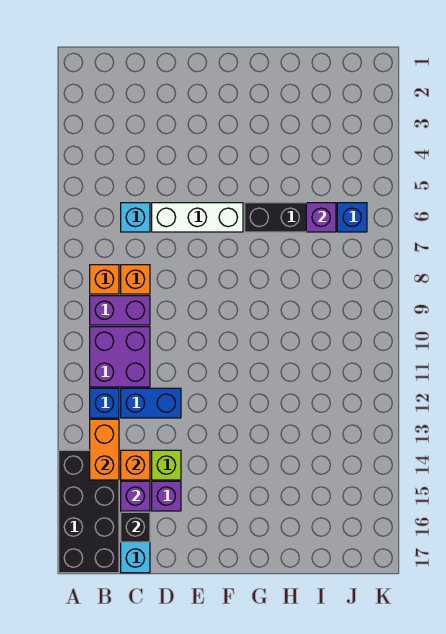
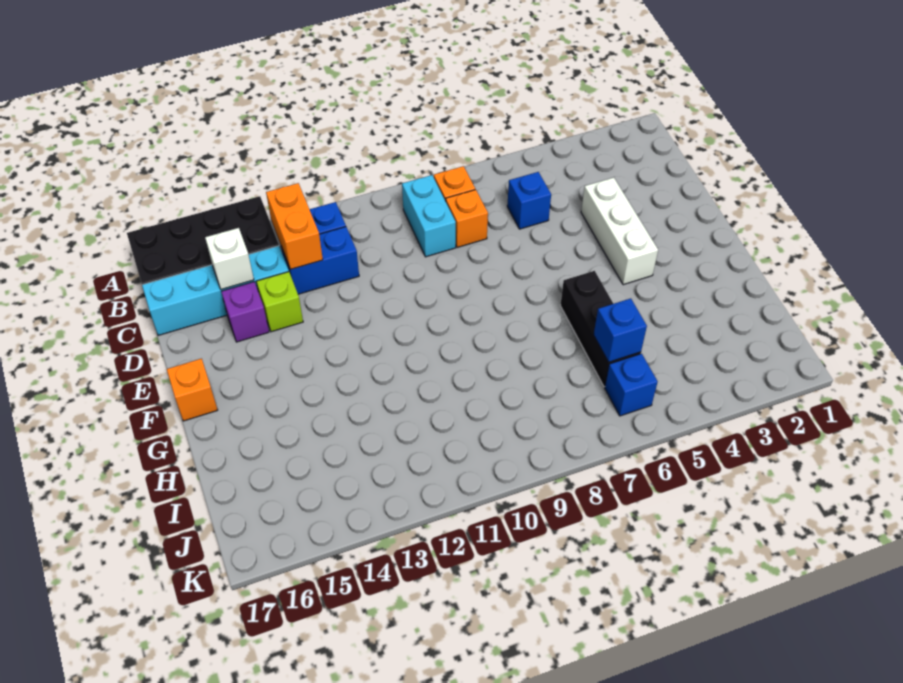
purple brick B9:C9 level 1 -> cyan brick B9:C9 level 1
purple brick B10:C11 level 1 -> none
orange brick B13:B14 level 2 -> orange brick B13:C13 level 2
cyan brick C6 level 1 -> blue brick C6 level 1
blue brick C12:D12 level 1 -> blue brick C12:C13 level 1
orange brick C14 level 2 -> orange brick F17 level 1
purple brick C15 level 2 -> white brick C15 level 2
black brick C16 level 2 -> none
white brick D6:F6 level 1 -> white brick D4:F4 level 1
purple brick I6 level 2 -> blue brick I6 level 2

